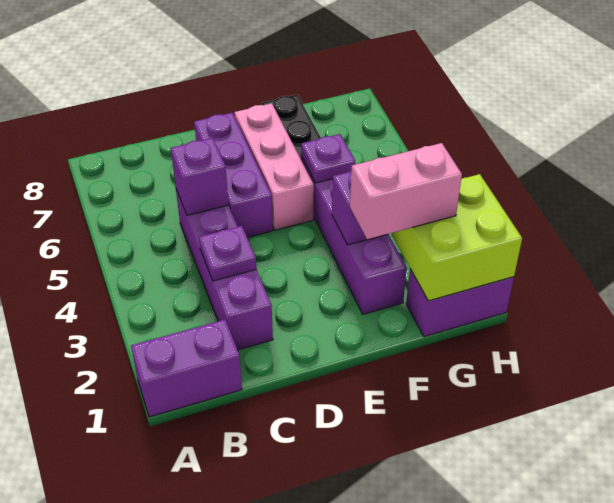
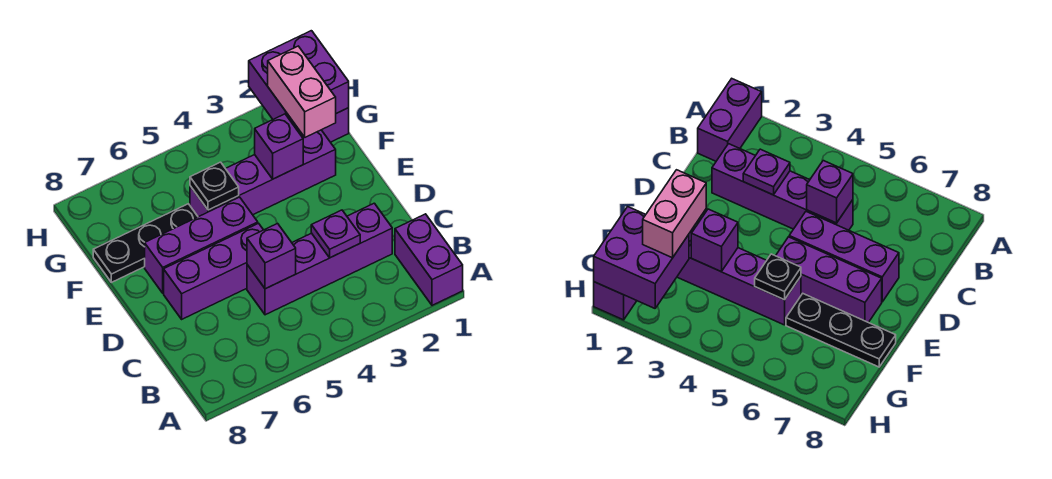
pink brick E5:E7 level 1 -> purple brick E5:E7 level 1
purple plate F5 level 2 -> black plate F5 level 2
lime brick G1:H2 level 2 -> purple brick G1:H2 level 2

